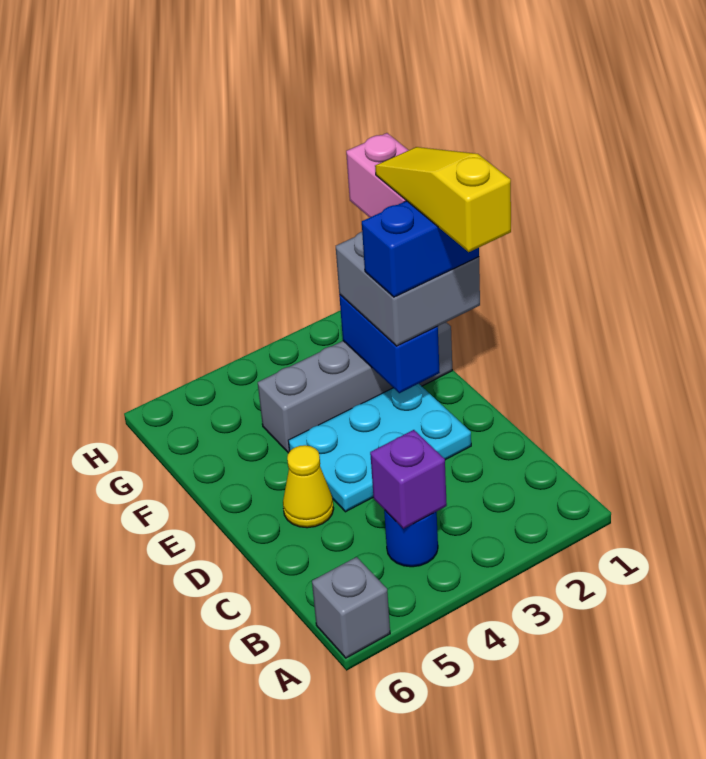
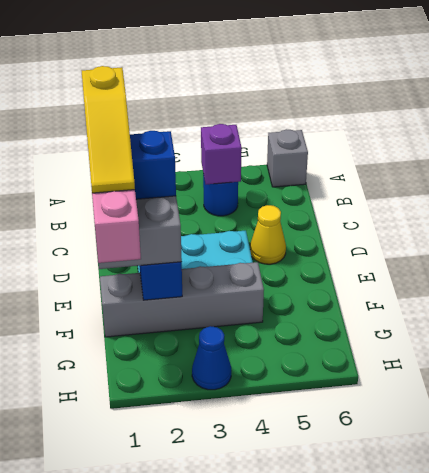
none -> blue cone H3 level 1

